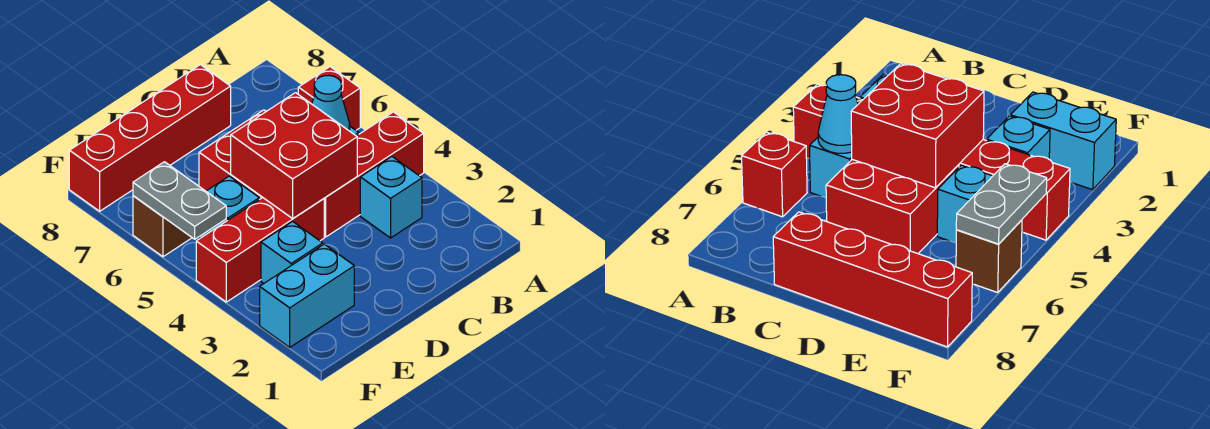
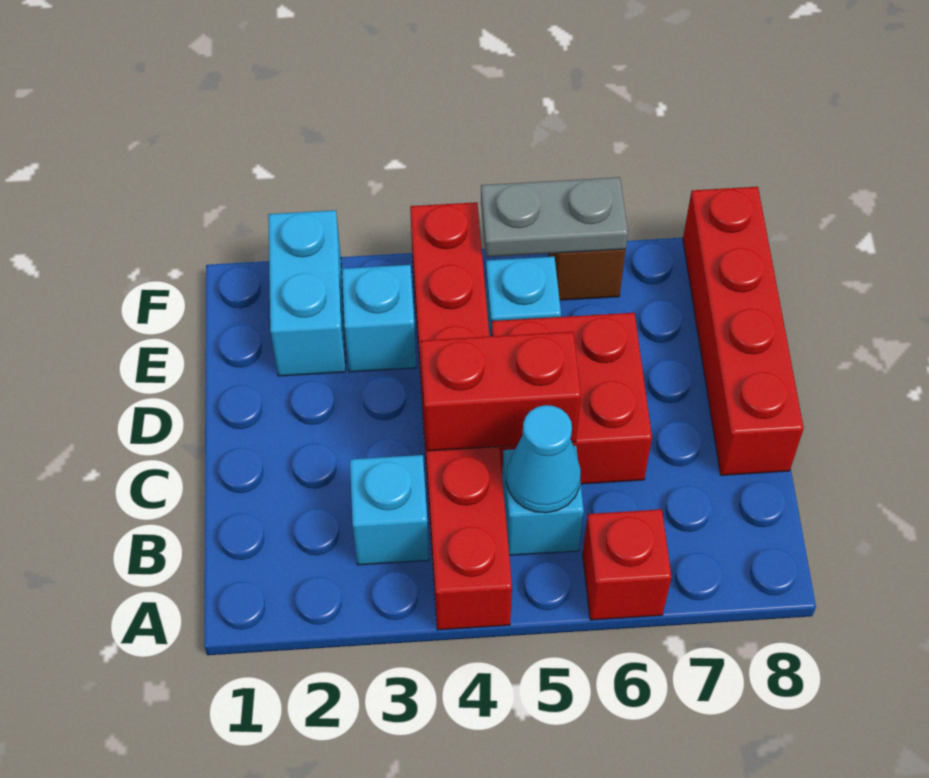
red brick C4:D5 level 2 -> red brick C4:C5 level 2

